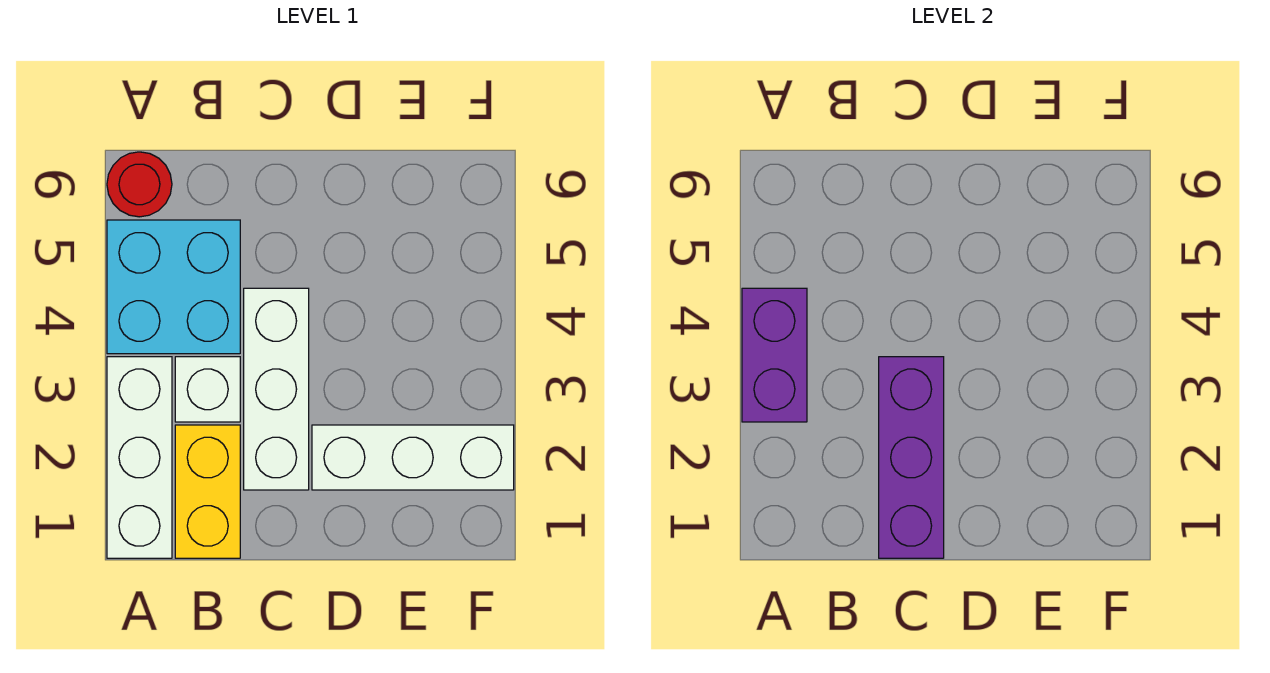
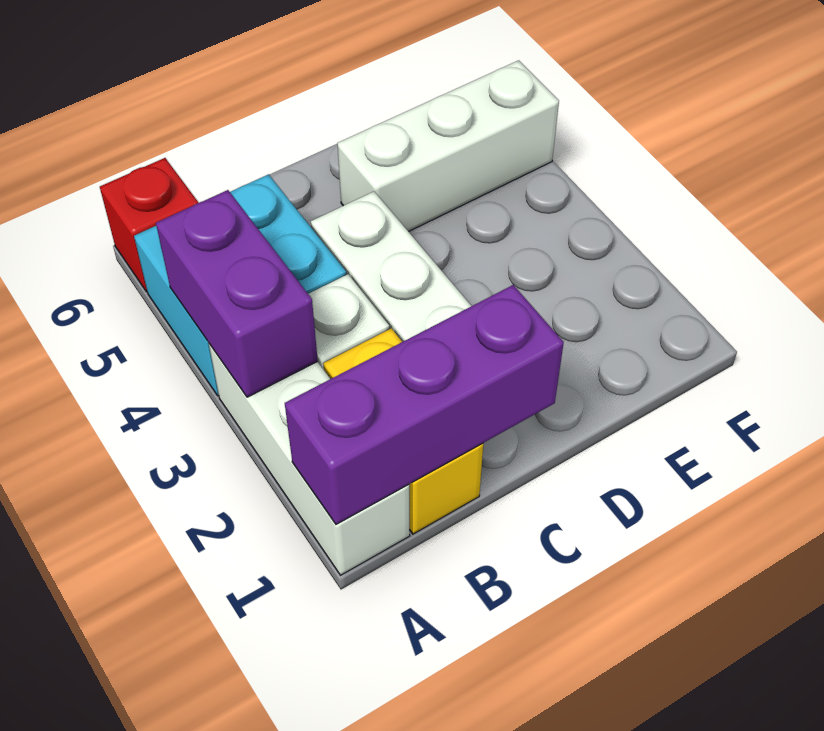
red round brick A6 level 1 -> red brick A6 level 1
purple brick C1:C3 level 2 -> purple brick A1:C1 level 2
white brick D2:F2 level 1 -> white brick D5:F5 level 1

